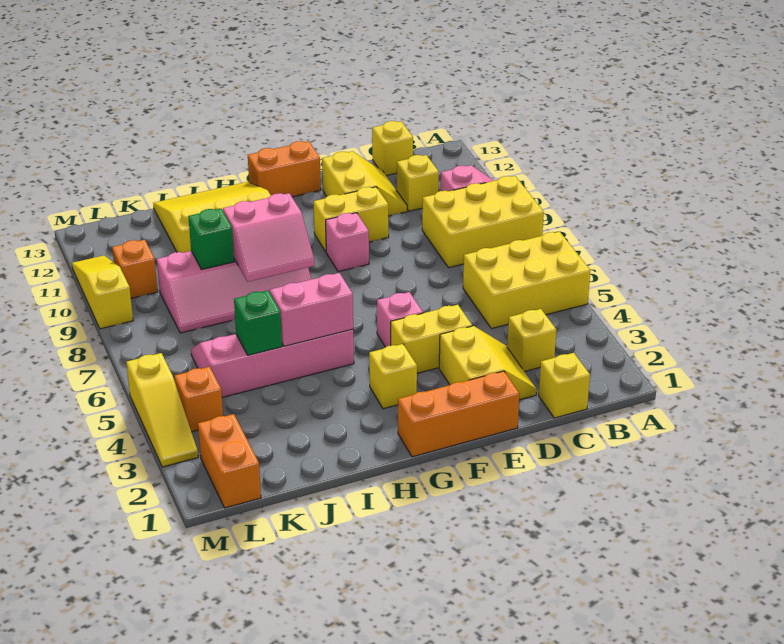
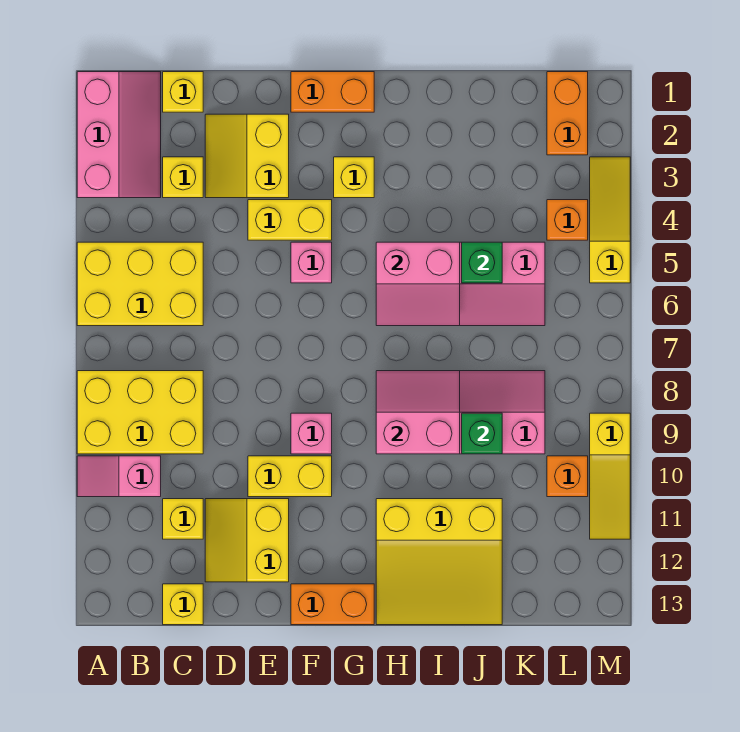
none -> pink slope A1:B3 level 1 top A
orange brick E1:G1 level 1 -> orange brick F1:G1 level 1

